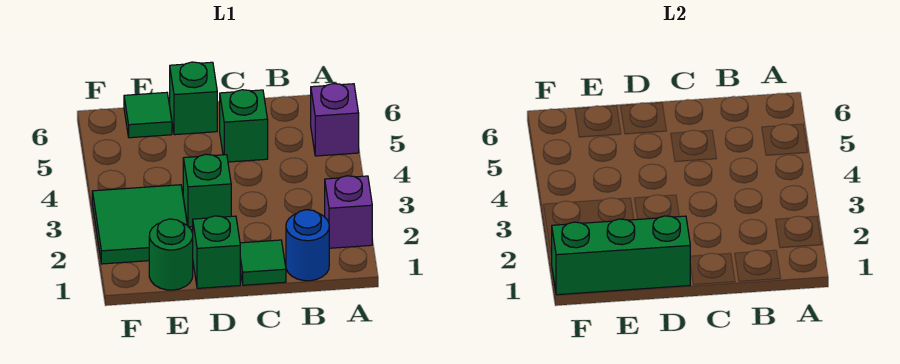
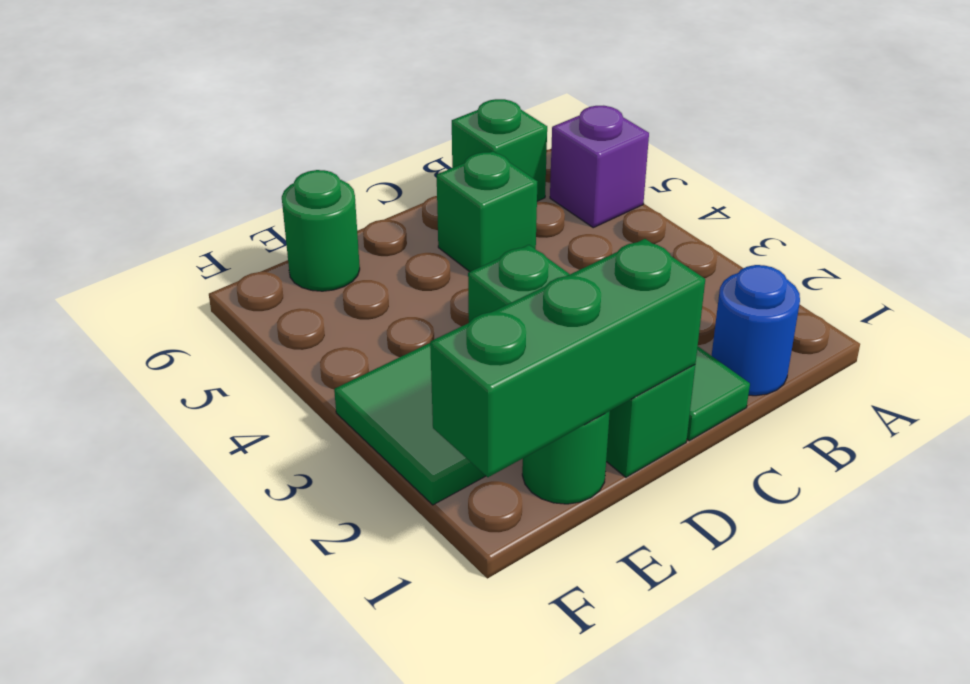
purple brick A2 level 1 -> none
green brick D6 level 1 -> green brick B6 level 1
green tile E6 level 1 -> green round brick E6 level 1

